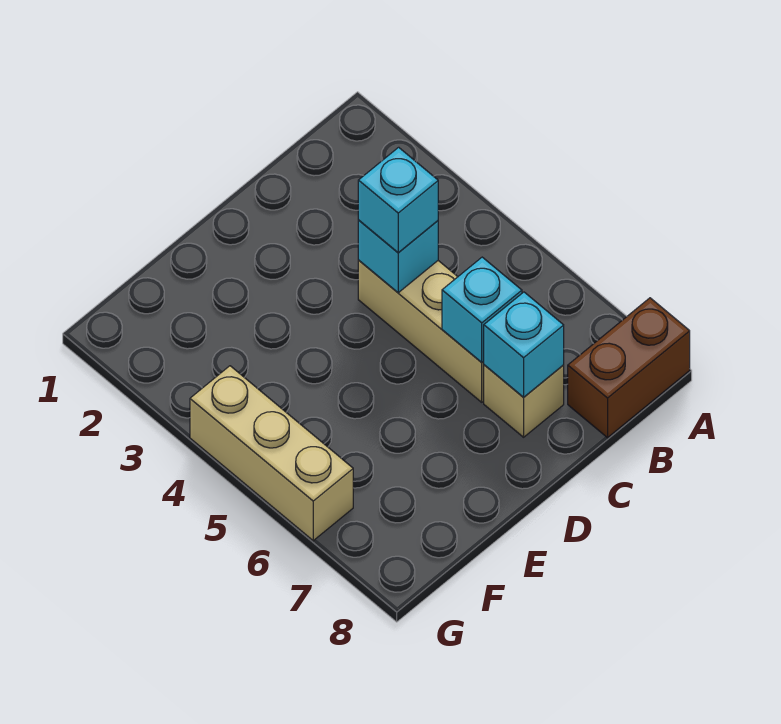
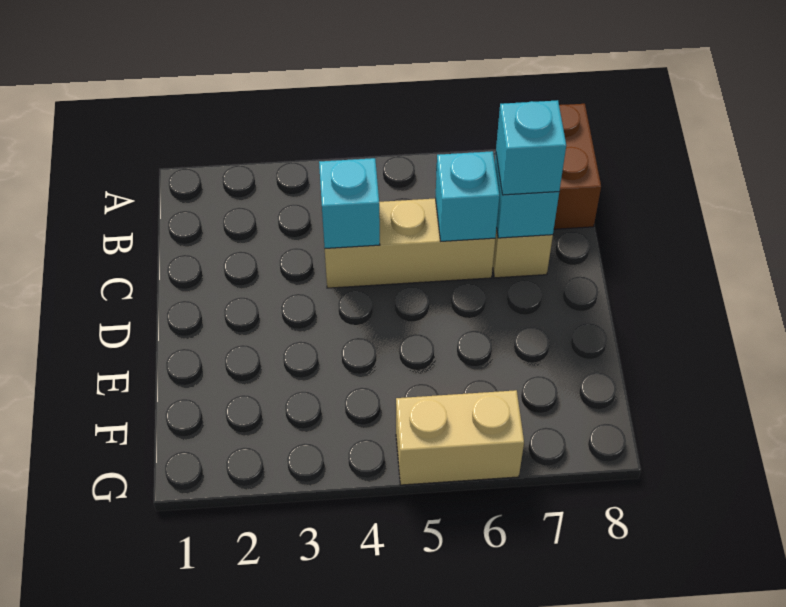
cyan brick C4 level 3 -> cyan brick C7 level 3
tan brick G4:G6 level 1 -> tan brick G5:G6 level 1

